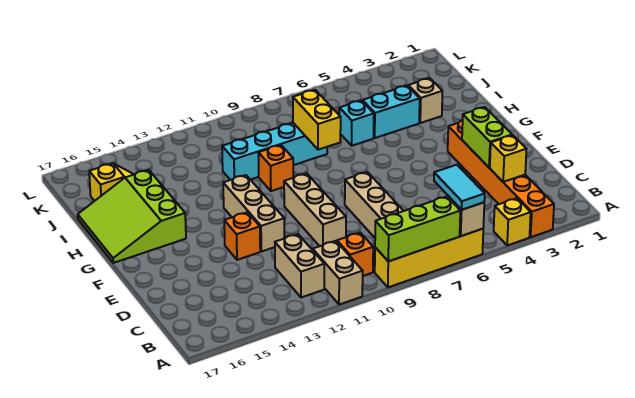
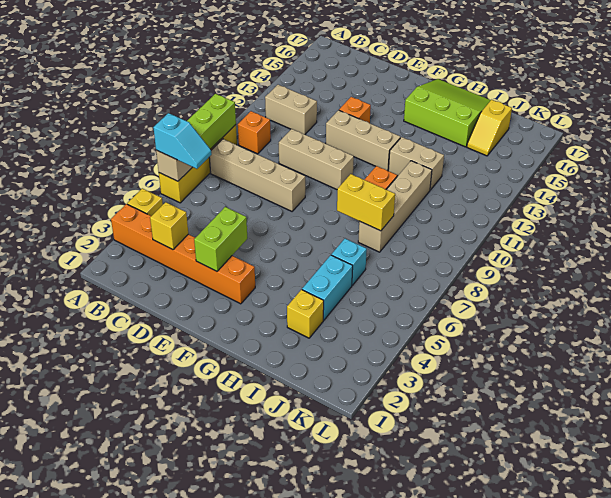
cyan tile A6:B6 level 3 -> cyan slope A6:B6 level 3 top A
tan brick A11:B11 level 1 -> tan brick H12:I12 level 1
lime brick D3:E3 level 2 -> lime brick E3:E4 level 2
tan brick I3 level 1 -> yellow brick I3 level 1
cyan brick I8:I11 level 1 -> tan brick I8:I11 level 1

